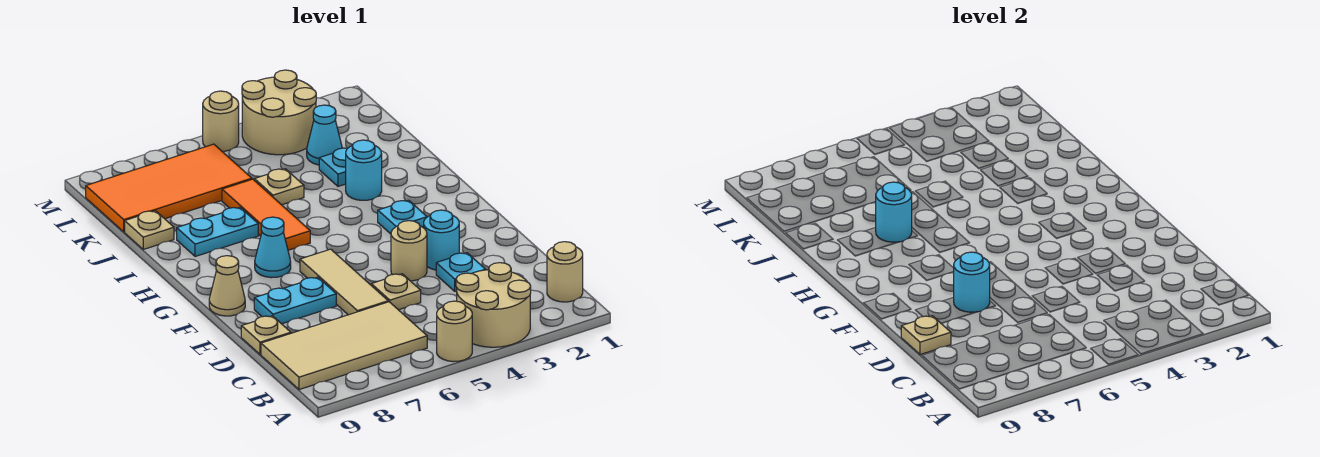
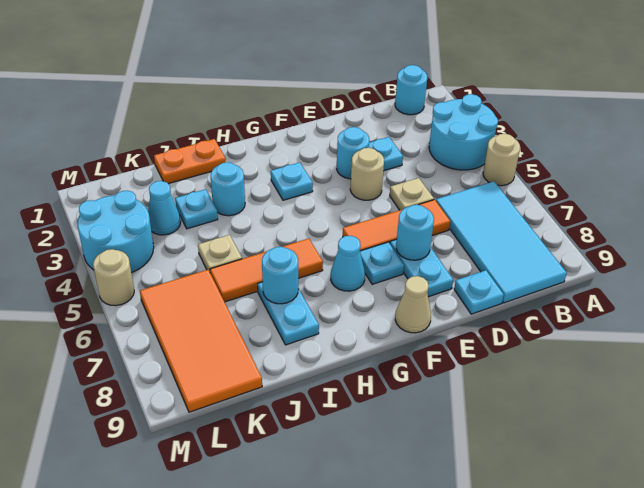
tan round brick A3:B4 level 1 -> cyan round brick A3:B4 level 1
tan round brick B1 level 1 -> cyan round brick B1 level 1
tan tile B6:C9 level 1 -> cyan tile B6:C9 level 1
tan tile D6:F6 level 1 -> orange tile D6:F6 level 1
tan plate D9 level 1 -> cyan plate D9 level 1
tan plate D9 level 2 -> none
none -> cyan plate F7 level 1
none -> orange plate I1:J1 level 1
tan plate J9 level 1 -> none
tan round brick L3:M4 level 1 -> cyan round brick L3:M4 level 1

